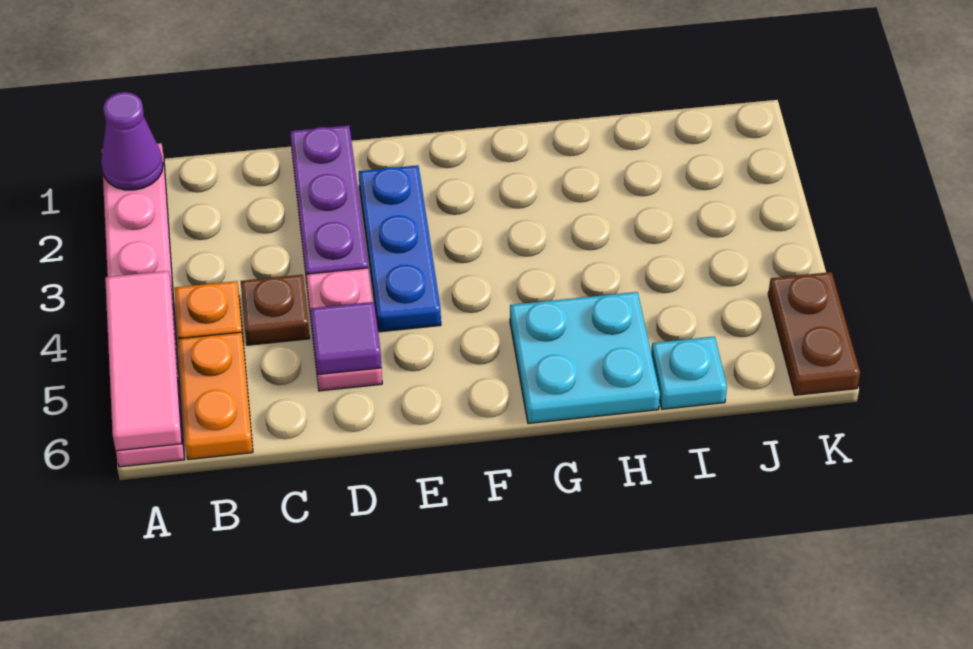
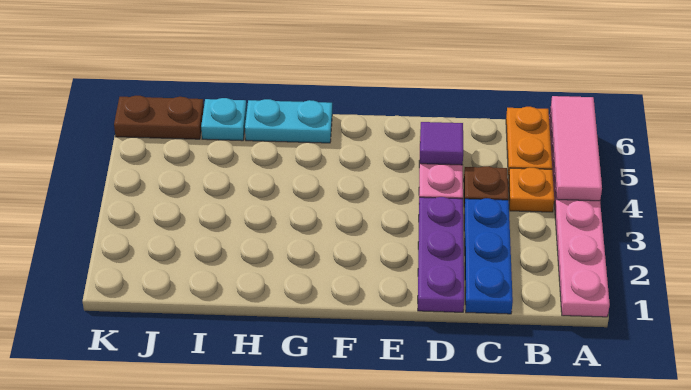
purple cone A1 level 2 -> none
blue plate E2:E4 level 1 -> blue plate C1:C3 level 1
cyan plate G5:H6 level 1 -> cyan plate G6:H6 level 1
brown plate K5:K6 level 1 -> brown plate J6:K6 level 1

